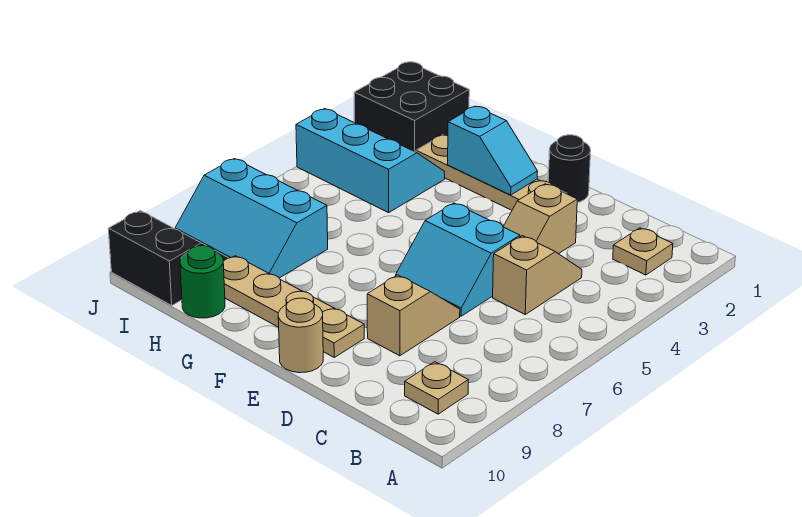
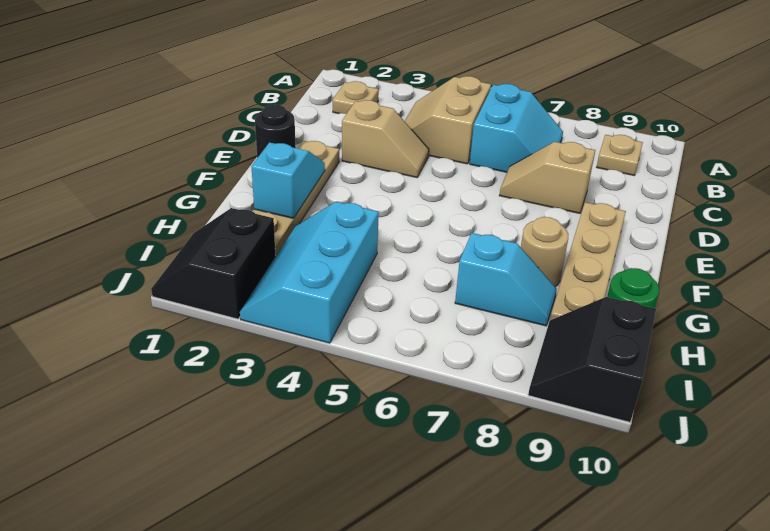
tan slope C4:C5 level 1 top 5 -> tan slope B4:C5 level 1 top 5
cyan slope D5:E6 level 1 top 5 -> cyan slope B6:C7 level 1 top 6
tan round brick E10 level 1 -> tan round brick G8 level 1
cyan slope H7:J8 level 1 top 7 -> cyan slope H7:H8 level 1 top 7
black brick I1:J2 level 1 -> black slope I1:J2 level 1 top 2

